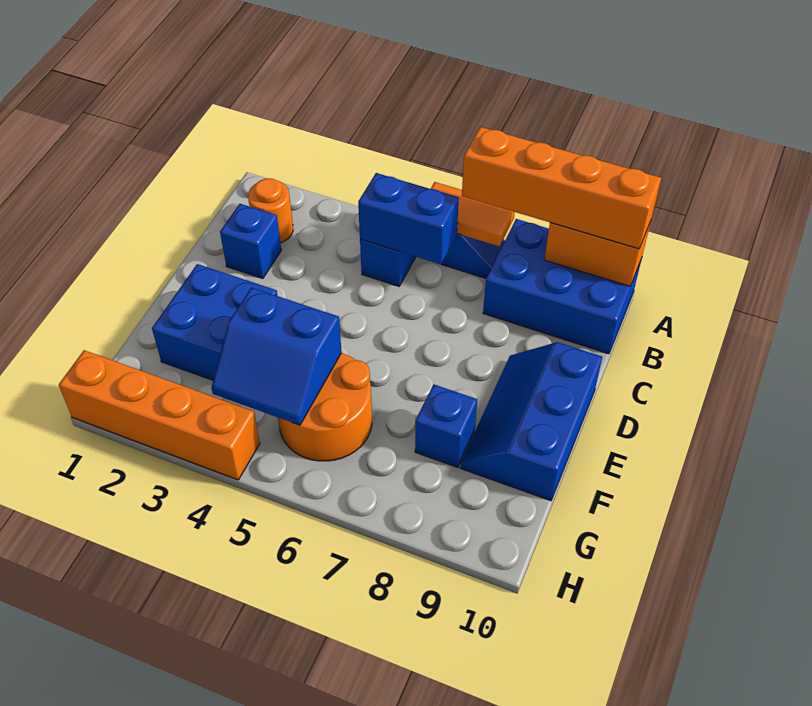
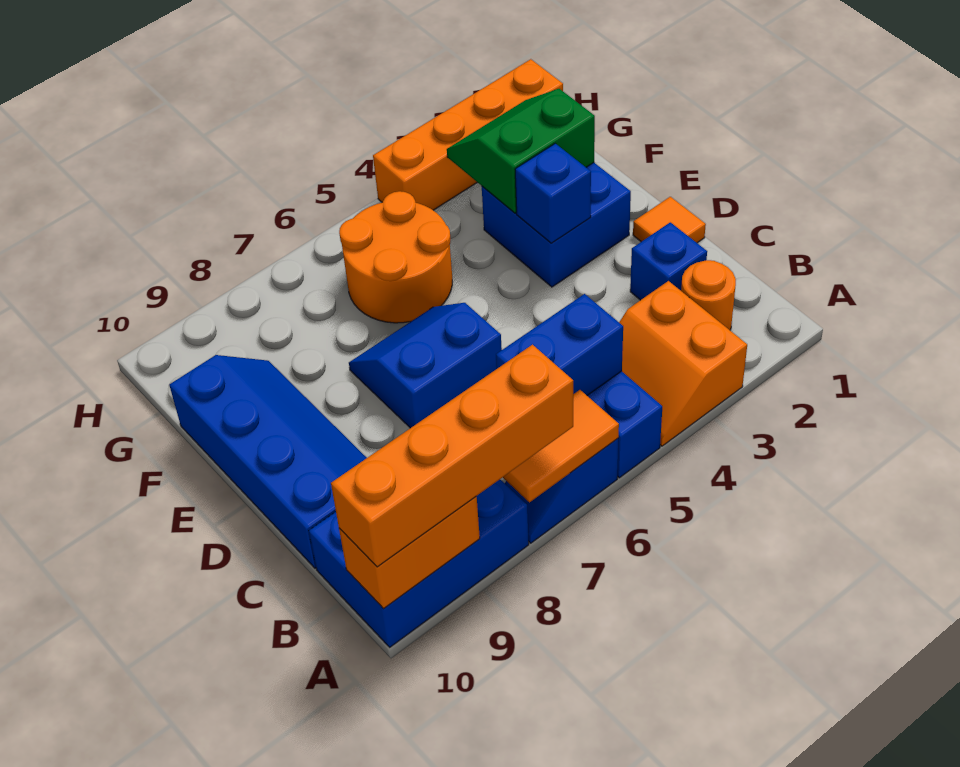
none -> orange slope A3:B4 level 1 top 3
none -> orange tile D1 level 1
blue slope D9:F10 level 1 top 10 -> blue slope C9:F10 level 1 top 10
none -> green slope F2:G3 level 2 top F
blue slope F4:G5 level 2 top F -> blue slope D6:E7 level 1 top D
blue brick F8 level 1 -> blue brick E3 level 2

